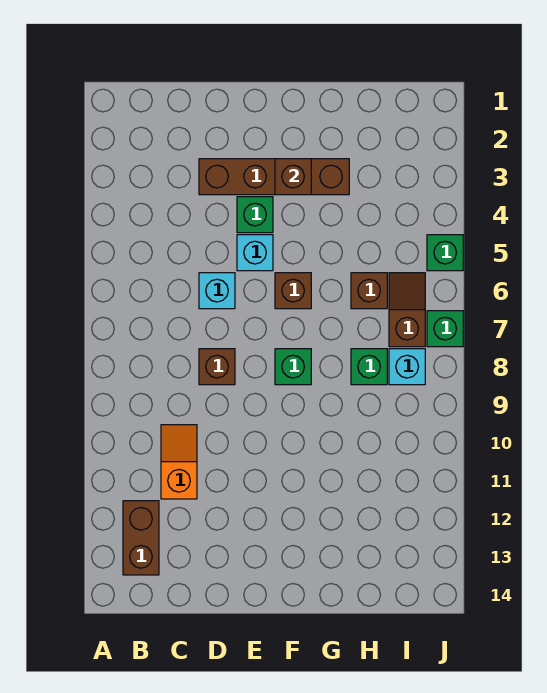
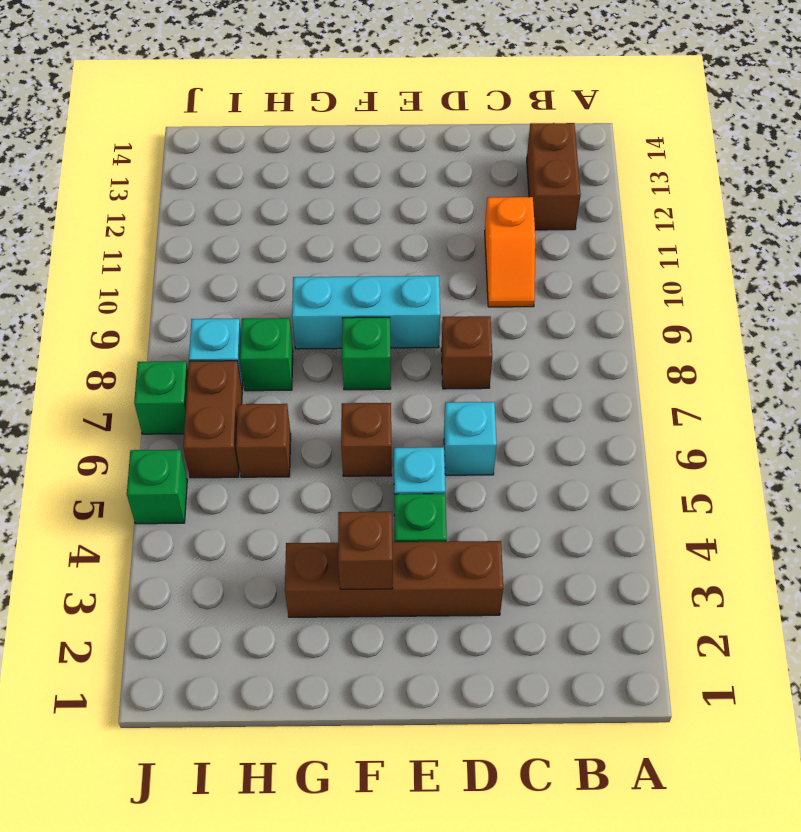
none -> cyan brick E9:G9 level 1
brown slope I6:I7 level 1 top 7 -> brown brick I6:I7 level 1

